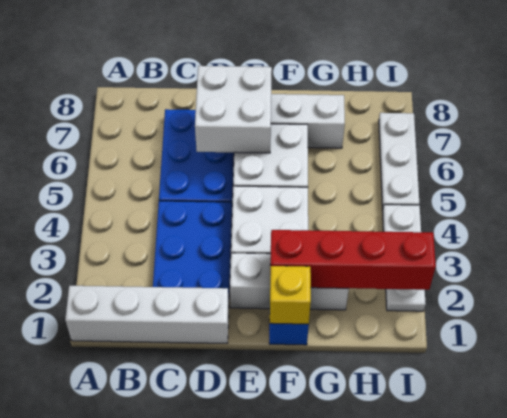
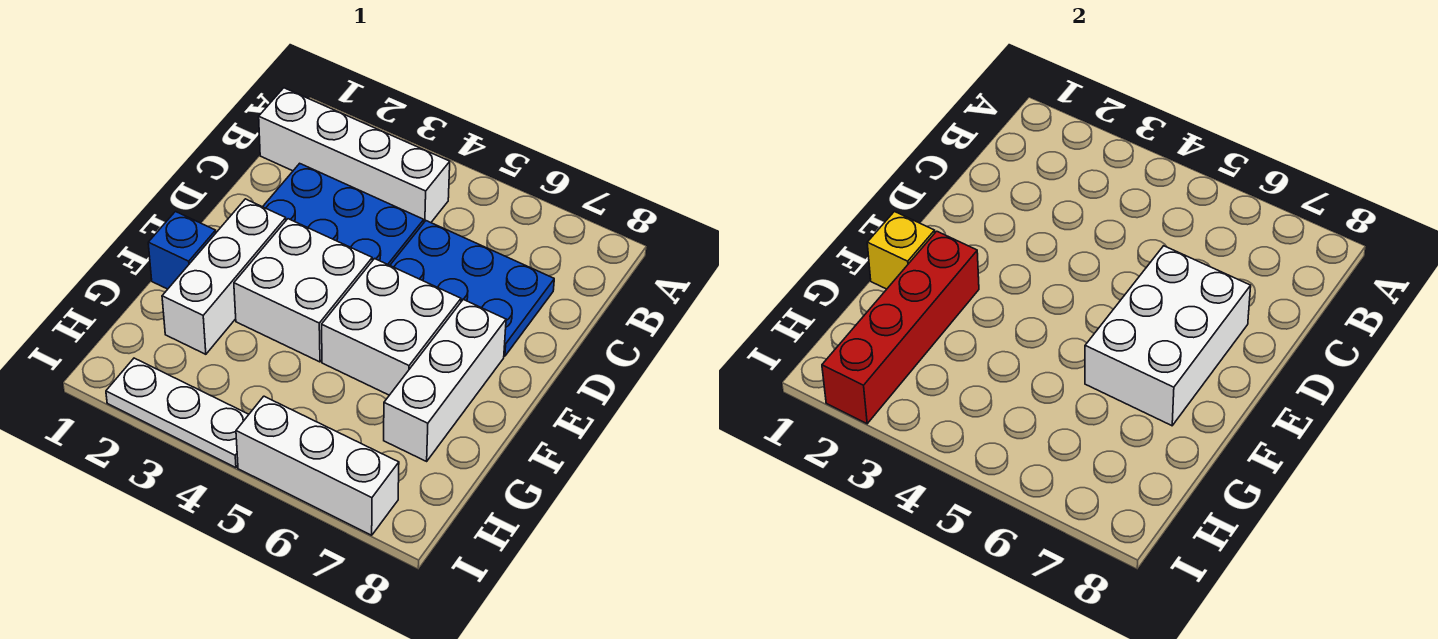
white brick A1:D1 level 1 -> white brick B1:B4 level 1
white brick D6:E7 level 2 -> white brick D6:F7 level 2
white plate I5:I7 level 1 -> white brick I5:I7 level 1

